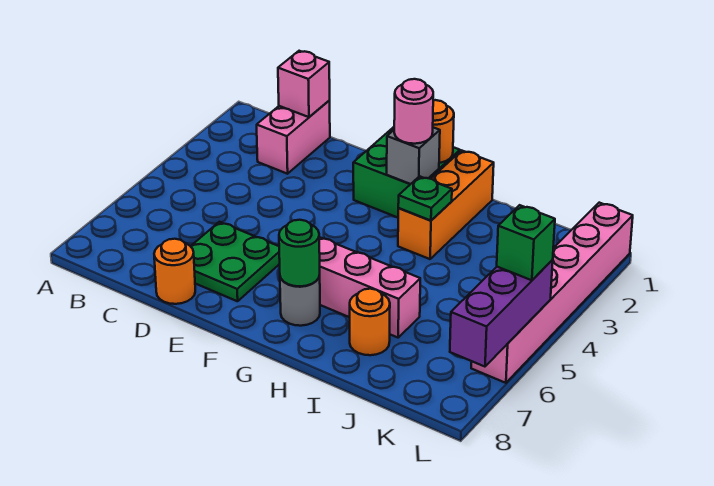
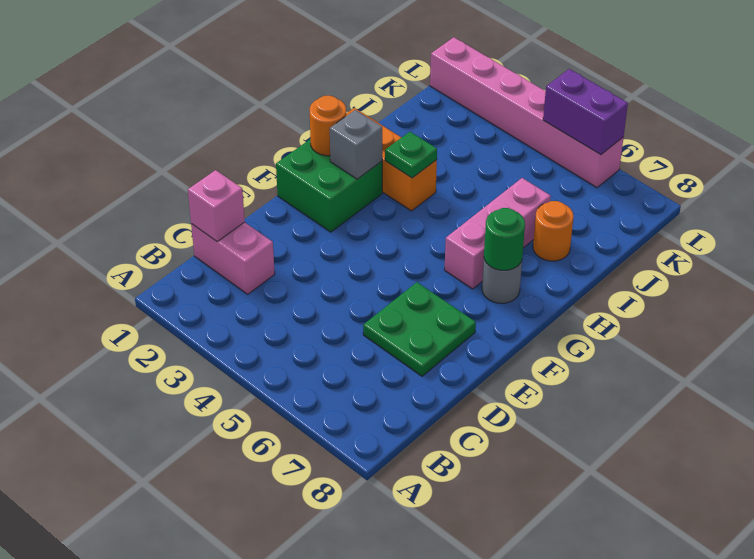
orange round brick D8 level 1 -> none
pink round brick G2 level 3 -> none
purple brick L5:L7 level 2 -> purple brick L5:L6 level 2
green brick L5 level 3 -> none

